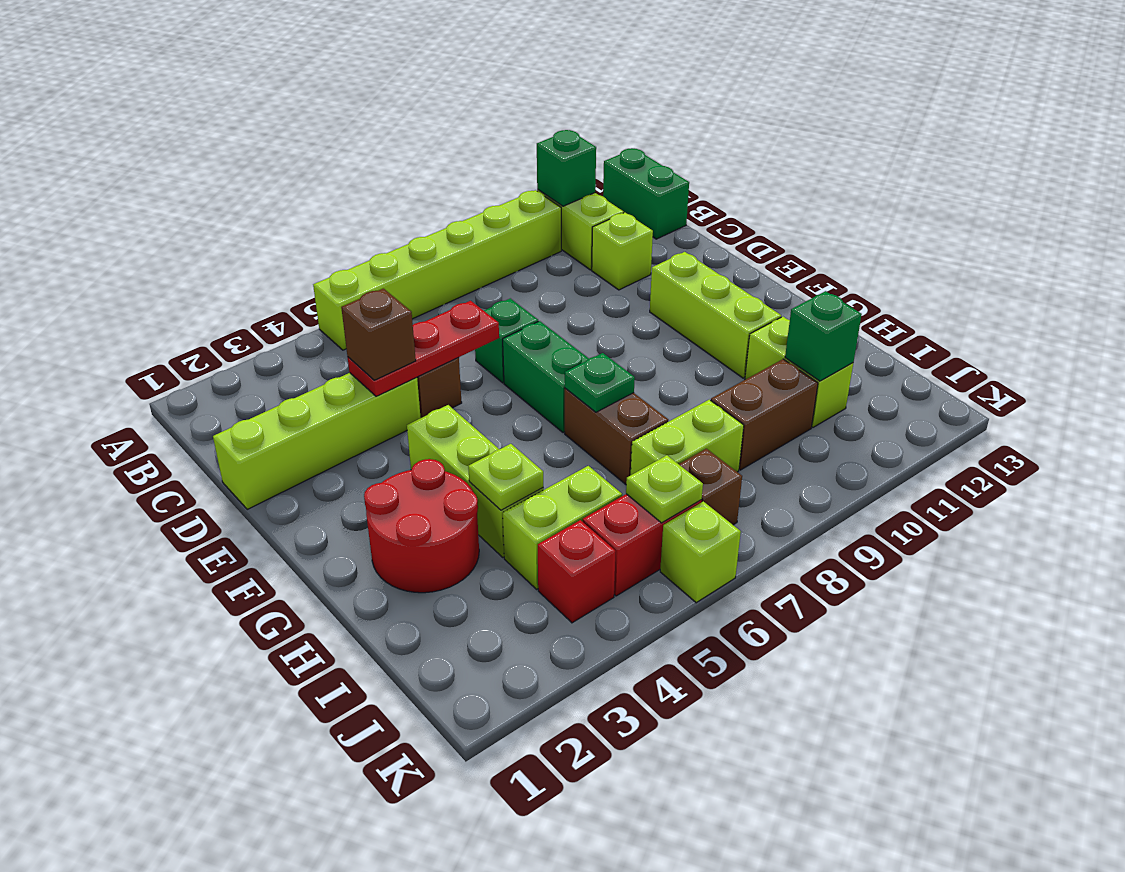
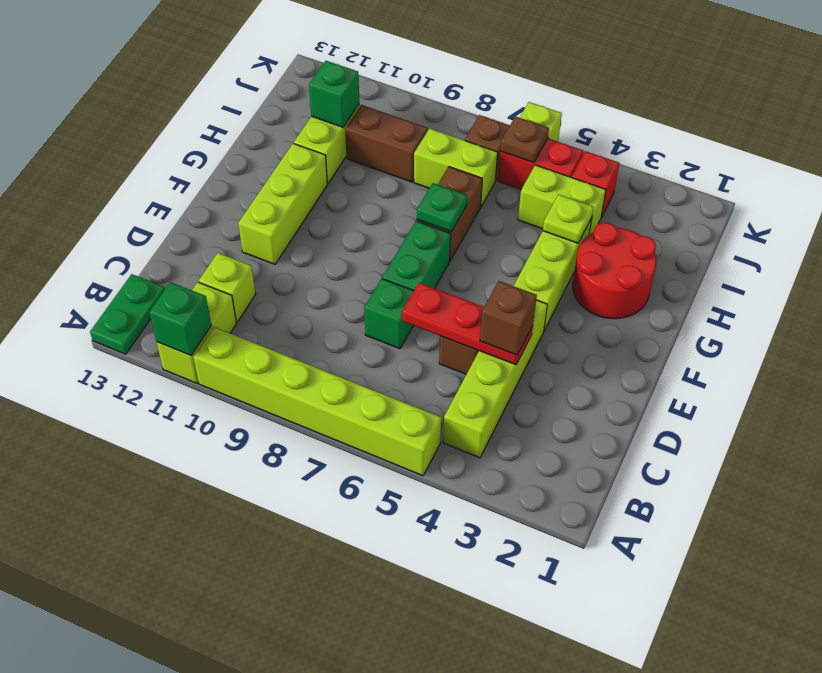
green brick A13:B13 level 1 -> green plate A13:B13 level 1
lime brick D1:D4 level 1 -> lime brick B4:E4 level 1
lime plate J6 level 2 -> brown plate J6 level 2

